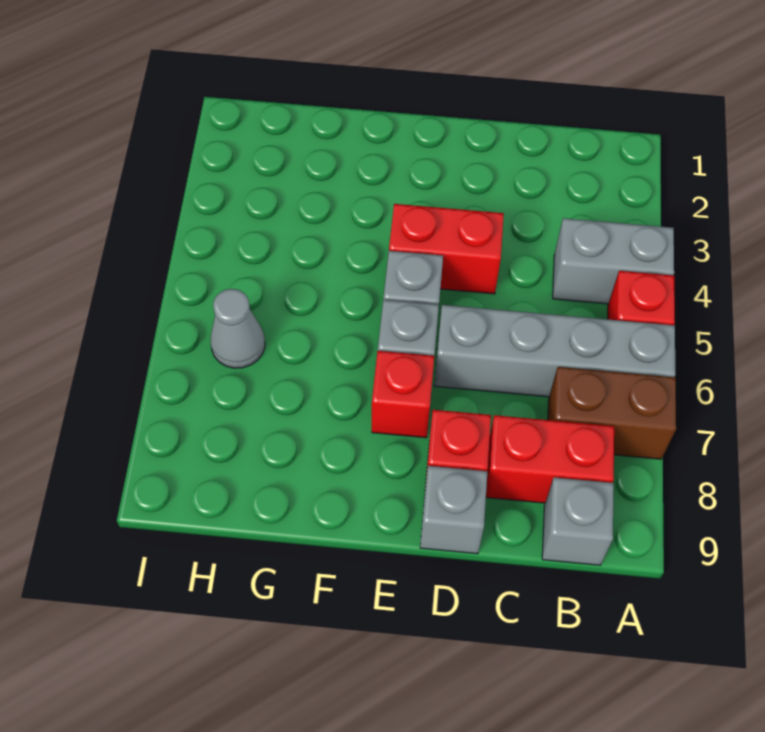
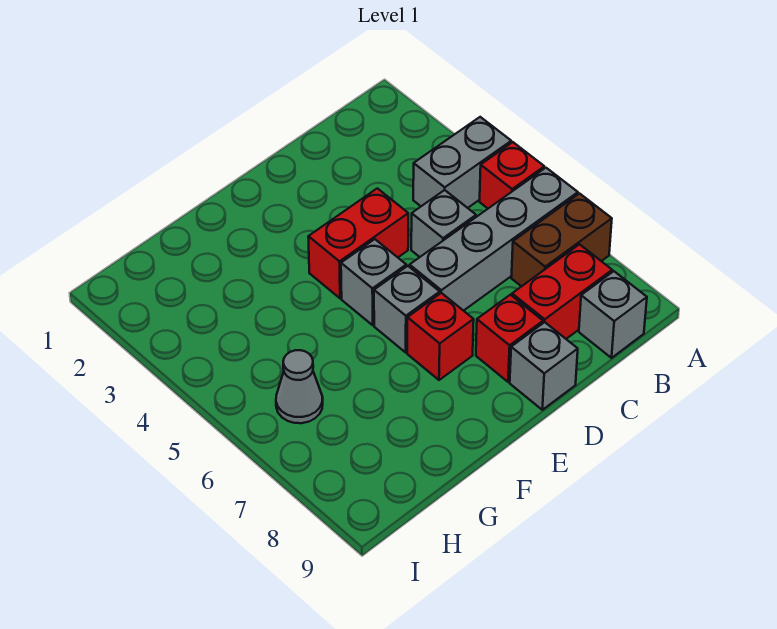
none -> grey brick C5 level 1

